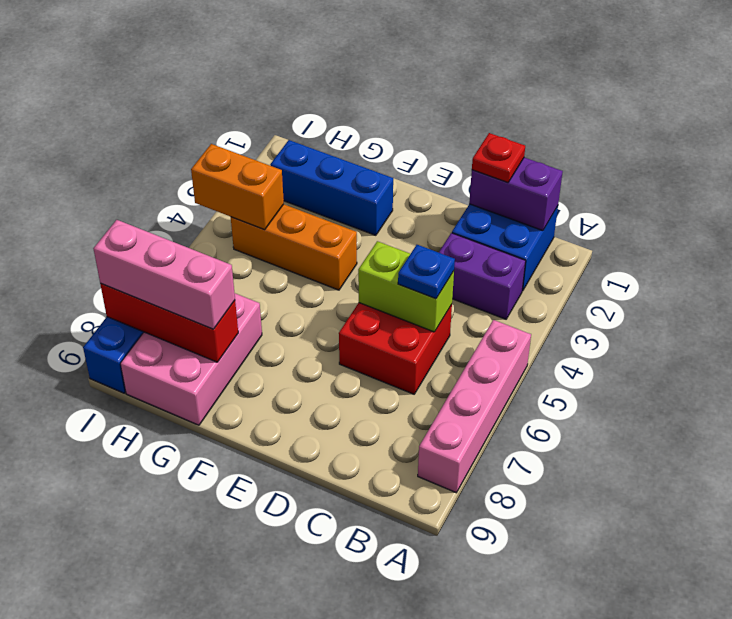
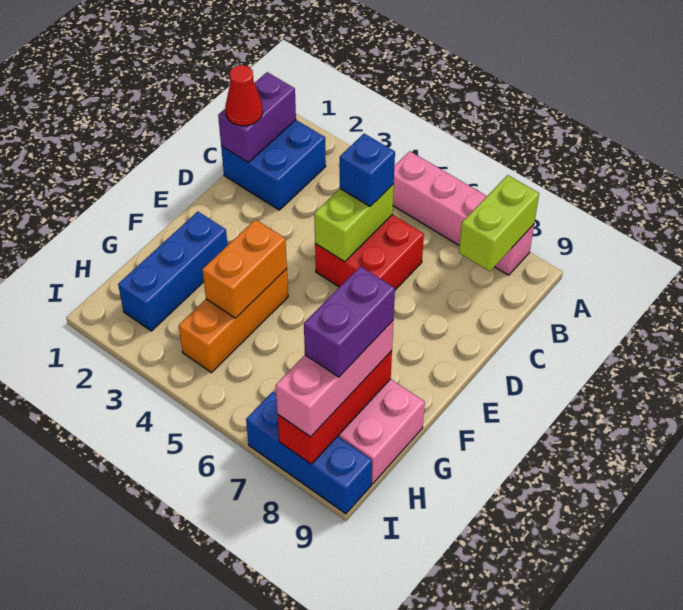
none -> lime brick A8:B8 level 2
purple brick B3:C3 level 1 -> purple brick G8:H8 level 4
red plate C1 level 3 -> red cone C1 level 3
blue plate C5 level 3 -> blue brick C5 level 3
orange brick H4:I4 level 2 -> orange brick F4:G4 level 2

